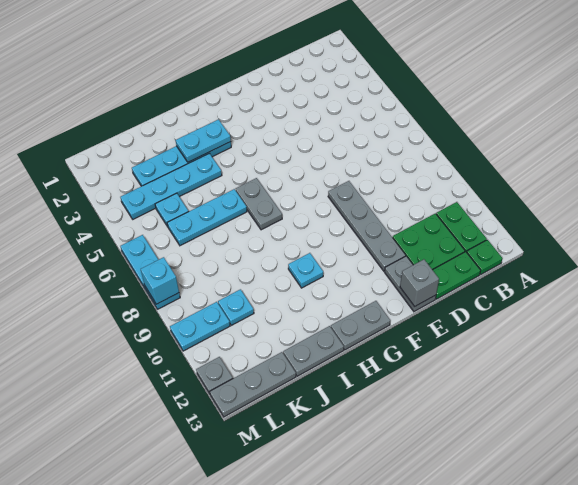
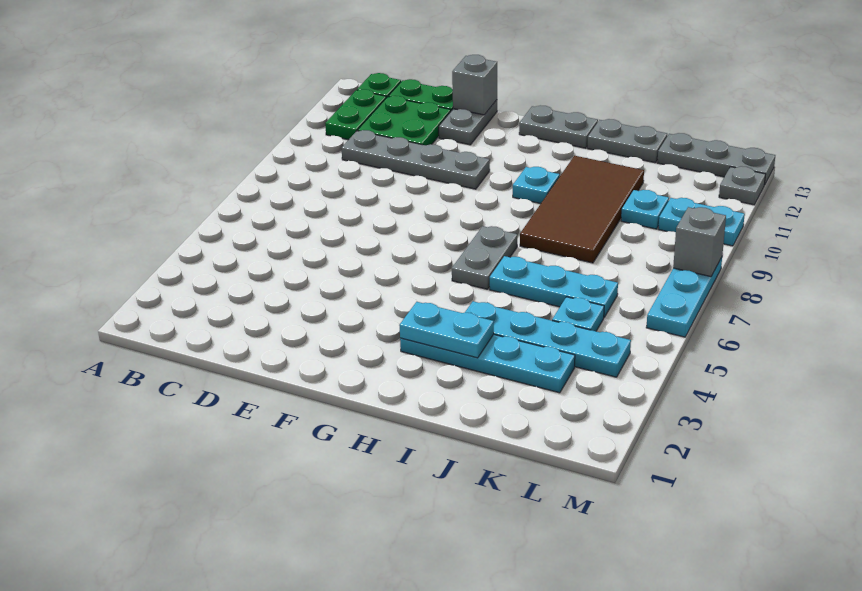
grey plate E8:E11 level 1 -> grey plate C10:F10 level 1
none -> brown tile I8:J11 level 1
cyan brick M8 level 2 -> grey brick M8 level 2

